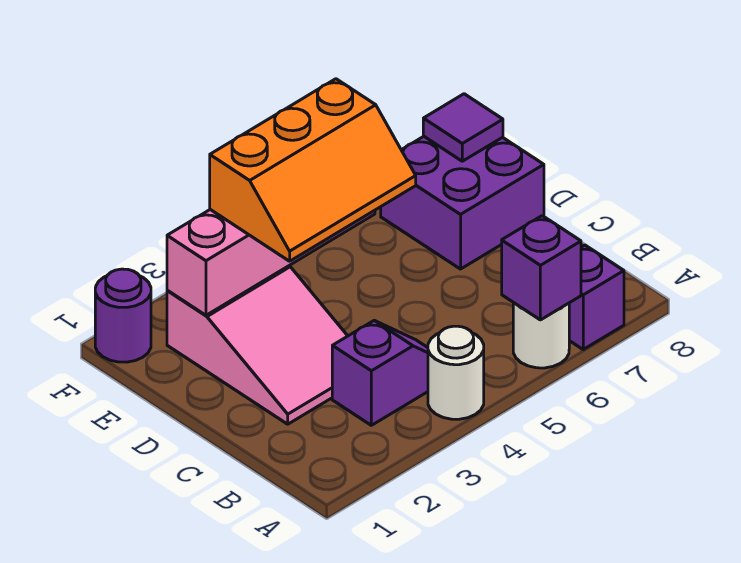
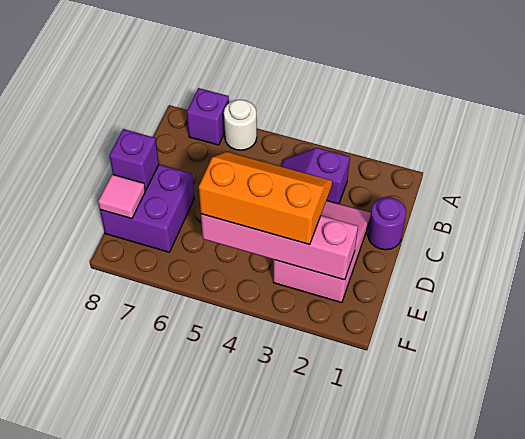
white round brick A4 level 1 -> none
purple brick A6 level 2 -> purple brick D8 level 2
purple tile E8 level 2 -> pink tile E8 level 2
purple round brick F1 level 1 -> purple round brick C1 level 1

